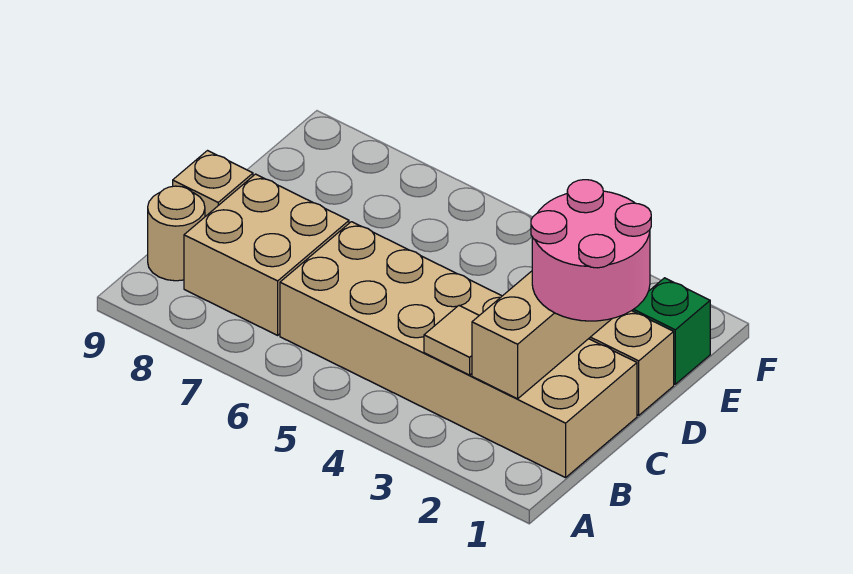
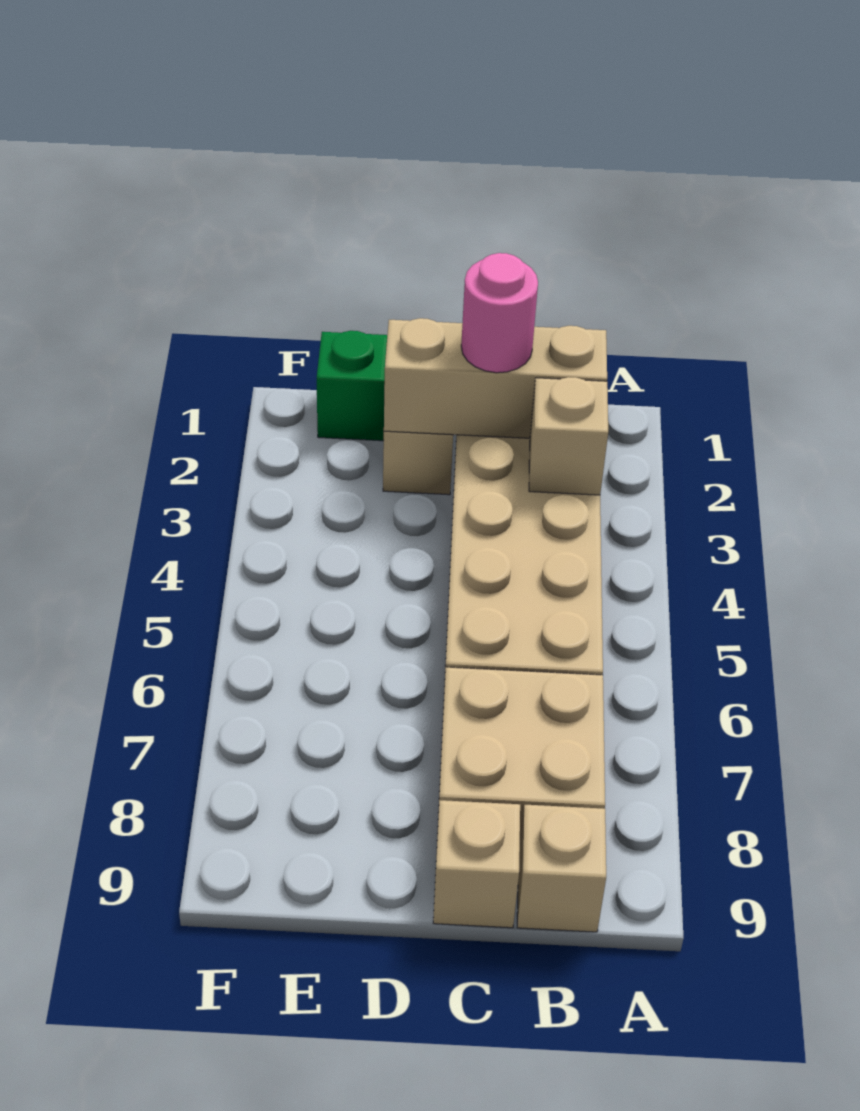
tan tile B3 level 2 -> tan brick B3 level 2
tan round brick B9 level 1 -> tan brick B9 level 1
pink round brick C1:D2 level 3 -> pink round brick C2 level 3

